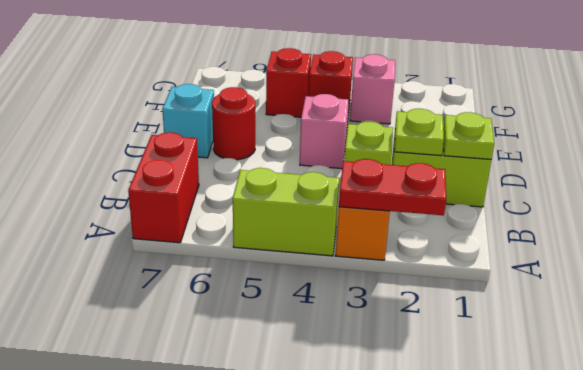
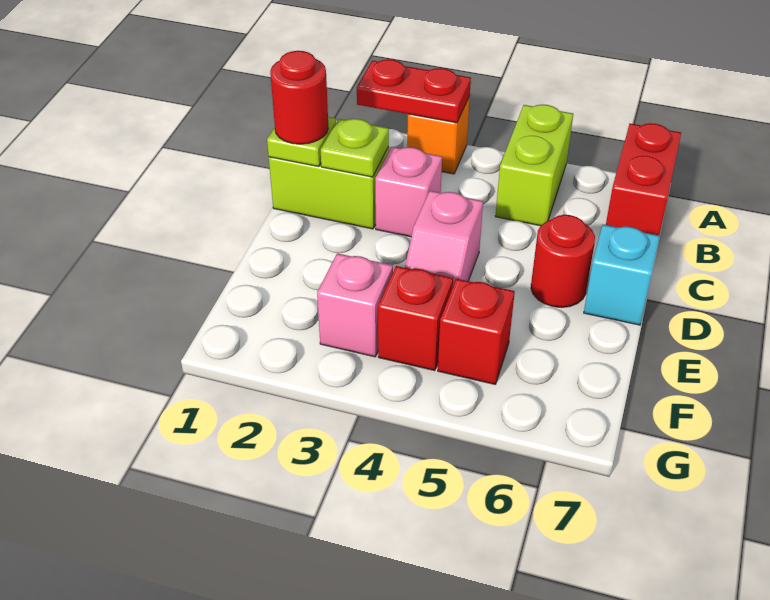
lime brick A4:A5 level 1 -> lime brick A5:B5 level 1
none -> red round brick C1 level 3
lime brick C3 level 1 -> pink brick C3 level 1

